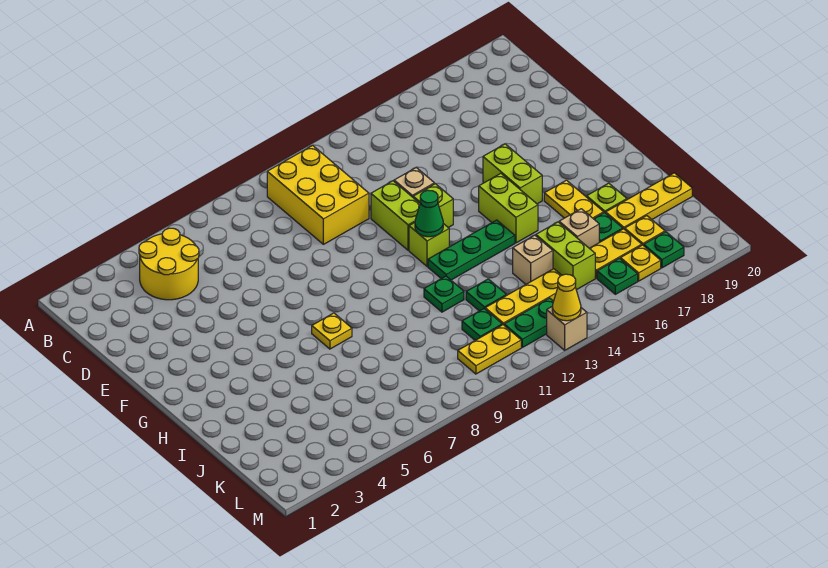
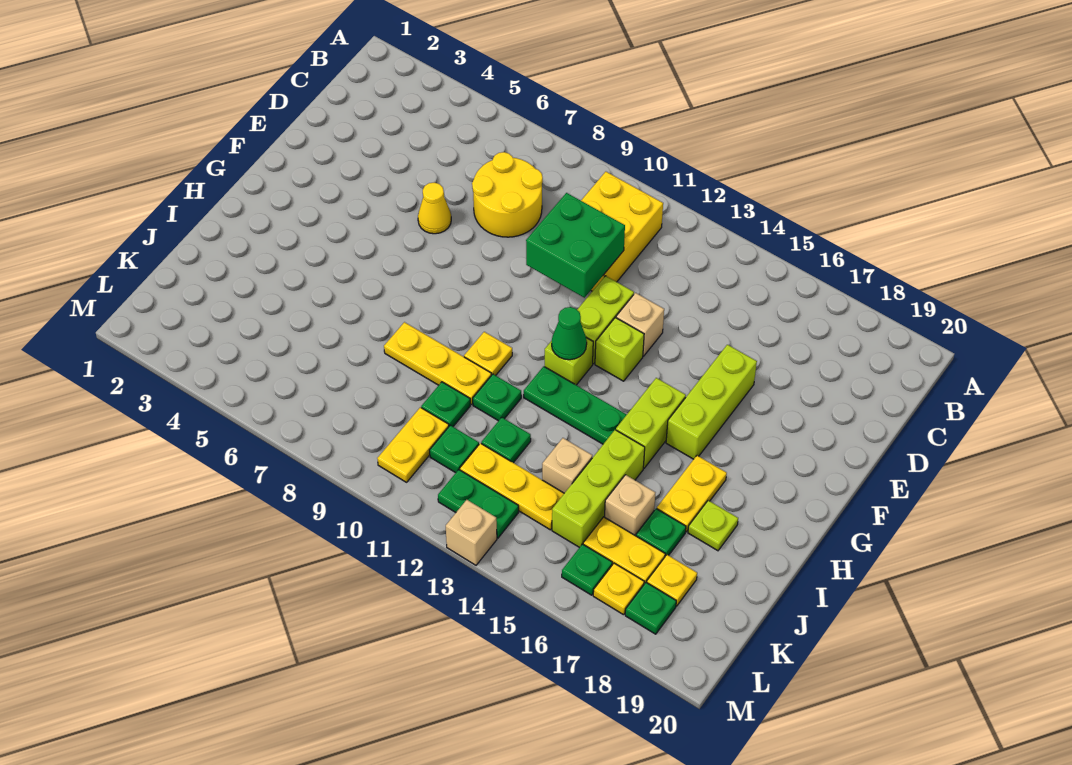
yellow round brick B4:C5 level 1 -> yellow round brick C7:D8 level 1
none -> green brick D10:E11 level 2
lime brick F16:G16 level 1 -> lime brick E16:G16 level 1
yellow plate H7 level 1 -> yellow plate H10 level 1
none -> green plate J10 level 1
lime brick J15:K15 level 1 -> lime brick I15:K15 level 1
yellow plate J18:J20 level 1 -> yellow plate I8:I10 level 1
yellow plate L10:L11 level 1 -> yellow plate K10:L10 level 1
yellow cone M13 level 2 -> yellow cone E6 level 1

